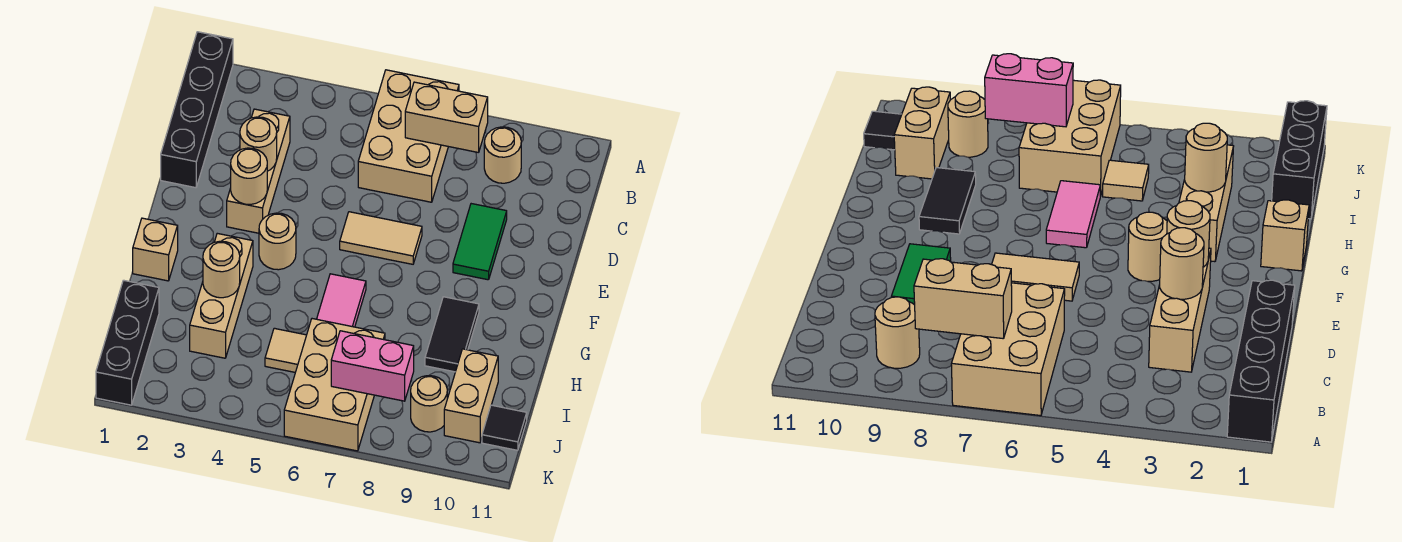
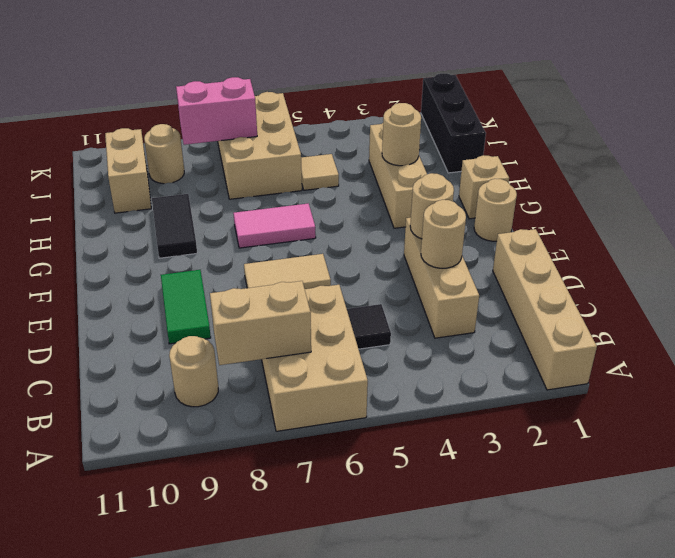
black brick A1:D1 level 1 -> tan brick A1:D1 level 1
tan round brick F4 level 1 -> tan round brick F1 level 1
pink tile G6:H6 level 1 -> pink tile G6:G7 level 1
black tile J11 level 1 -> black tile C5 level 1

